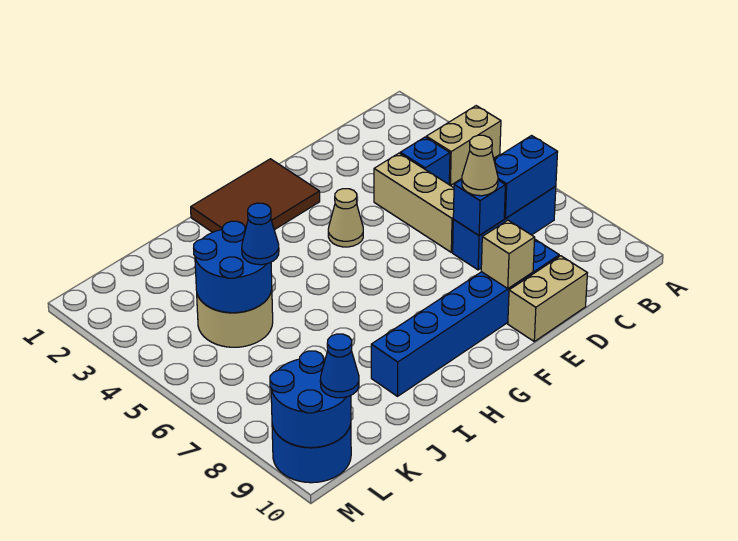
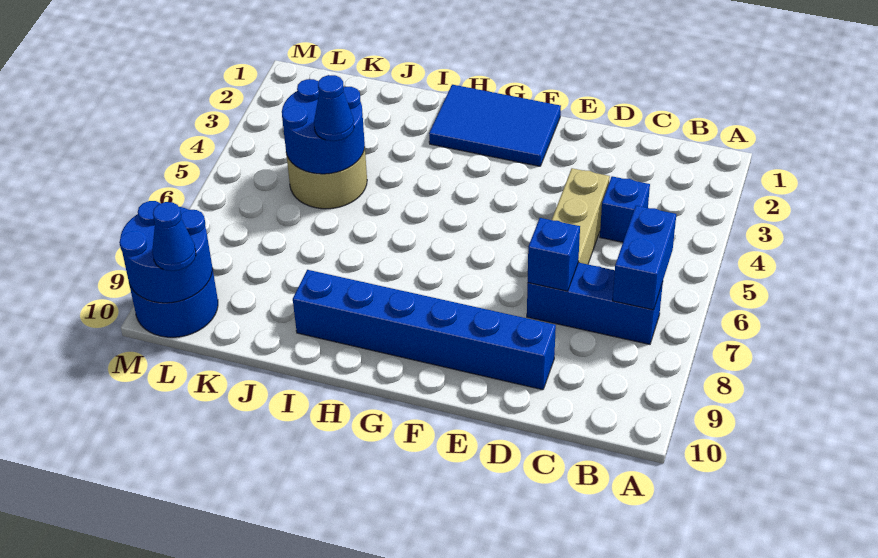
tan brick A4:B4 level 1 -> none
blue brick B7:C7 level 2 -> blue brick B6:B7 level 2
tan cone D7 level 3 -> none
tan brick D10:E10 level 1 -> none
tan brick E9 level 2 -> none
brown tile F1:H2 level 1 -> blue tile F1:H2 level 1
tan cone F4 level 1 -> none

